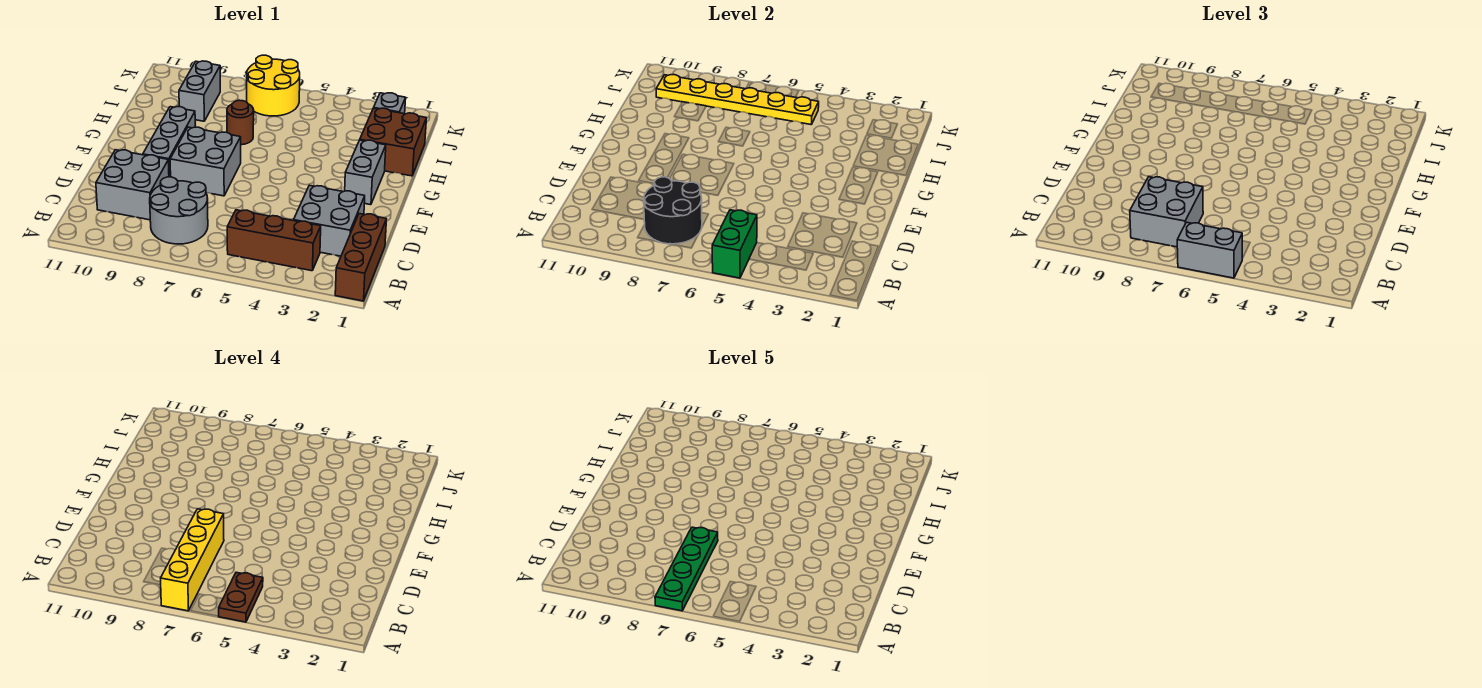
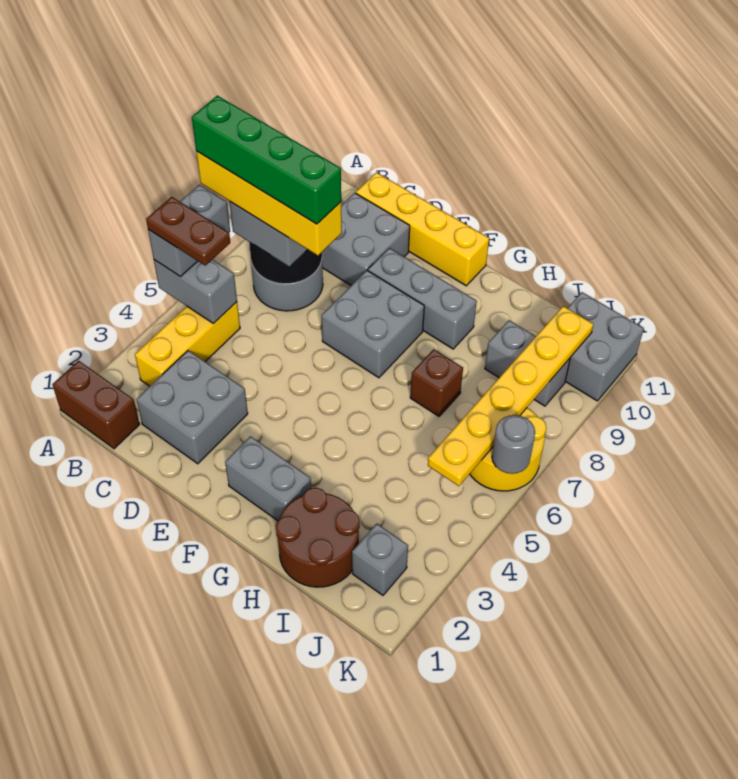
brown brick A1:C1 level 1 -> brown brick A1:B1 level 1
green brick A5:B5 level 2 -> grey brick A5:B5 level 2
green plate A7:D7 level 5 -> green brick A7:D7 level 5
brown brick B3:B5 level 1 -> yellow brick B3:B5 level 1
none -> yellow brick C11:F11 level 1
brown brick H1:I2 level 1 -> brown round brick H1:I2 level 1
brown round brick H7 level 1 -> brown brick H7 level 1
none -> grey brick J10:K11 level 1
none -> grey round brick K6 level 2

